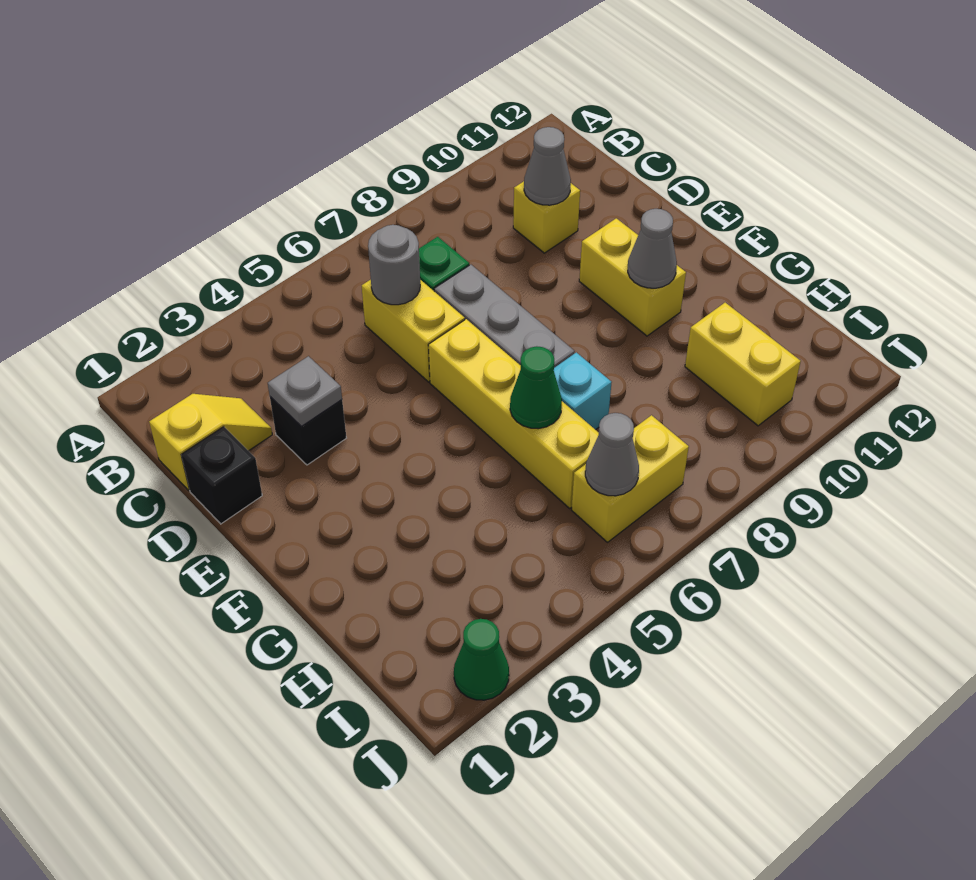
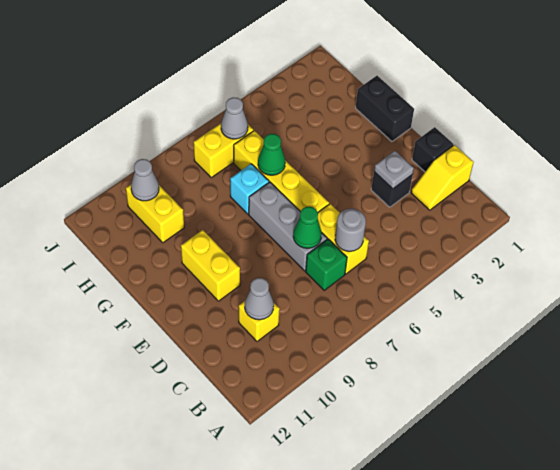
none -> black brick F1:G1 level 1
grey cone F10 level 2 -> grey cone I10 level 2
green cone J2 level 1 -> green cone D7 level 2

